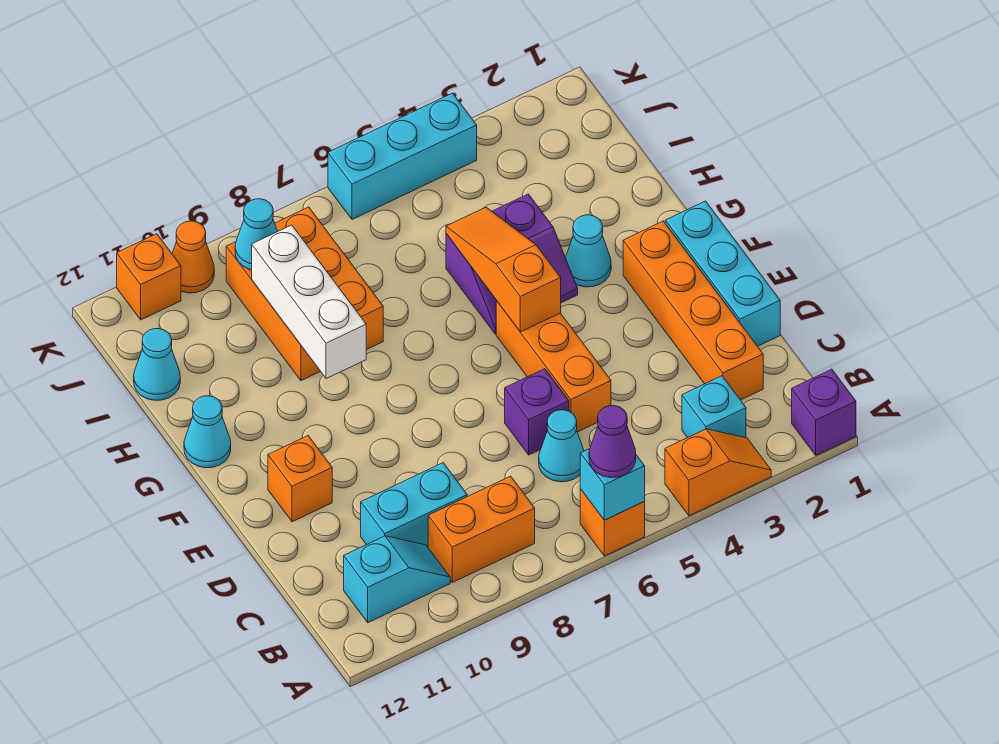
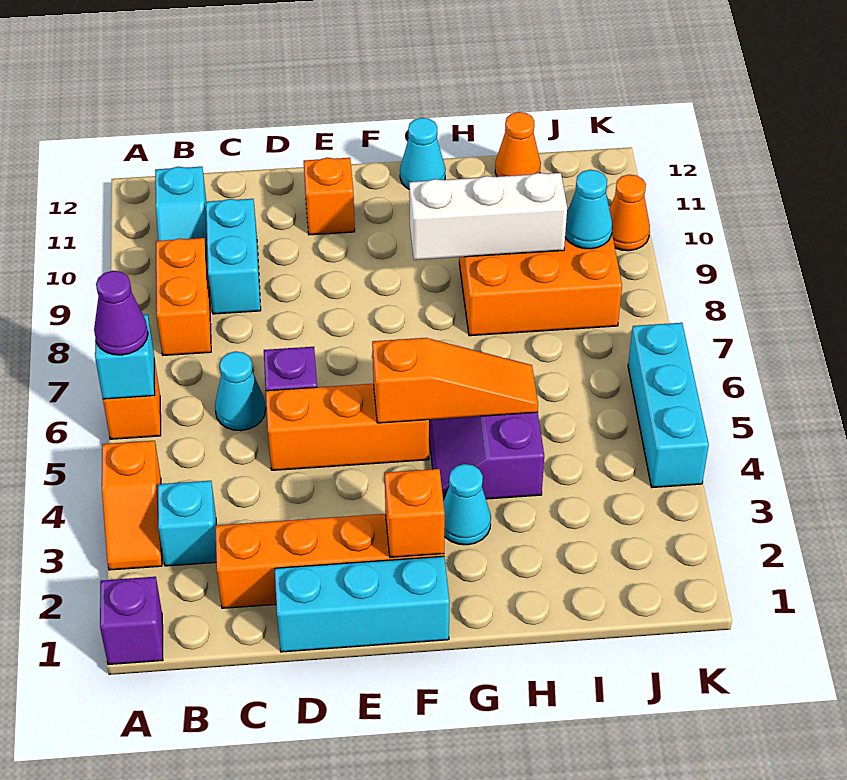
cyan cone I12 level 1 -> orange cone I12 level 1
orange brick K11 level 1 -> orange brick F2 level 2

